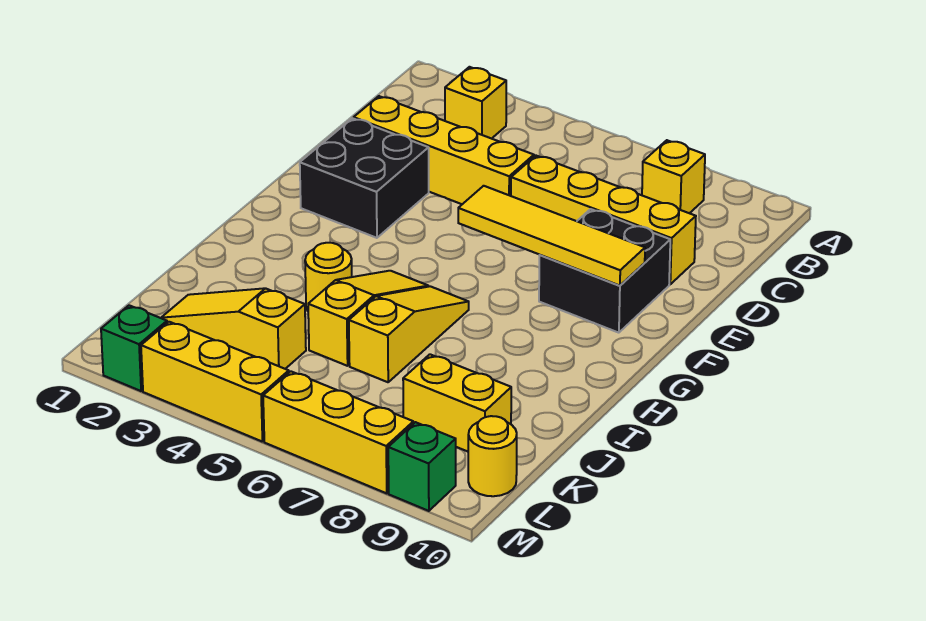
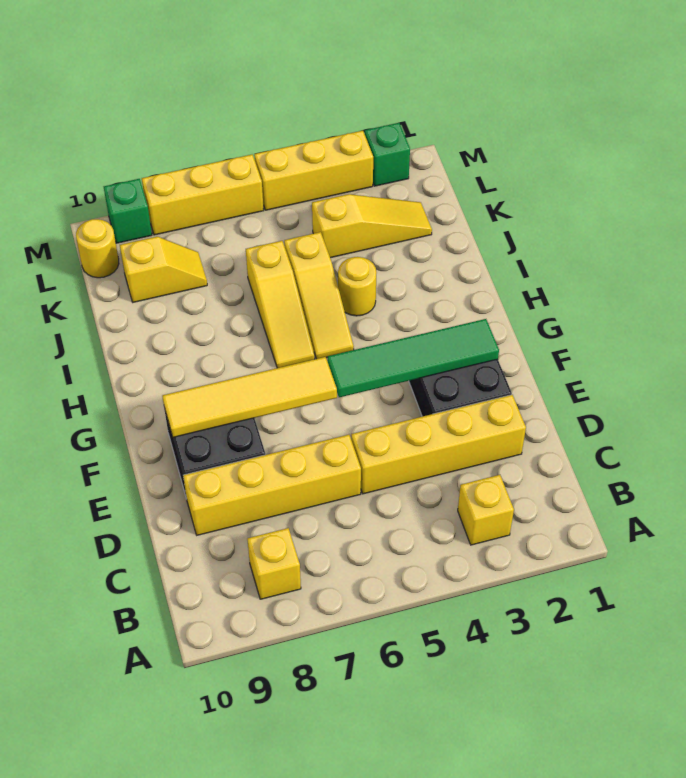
none -> green tile F2:F5 level 2
yellow brick K8:K9 level 1 -> yellow slope K8:K9 level 1 top 9

